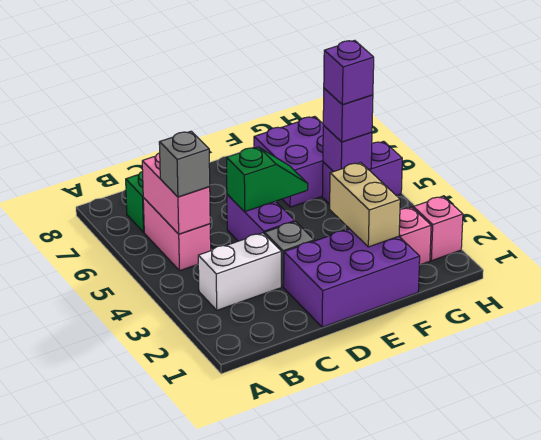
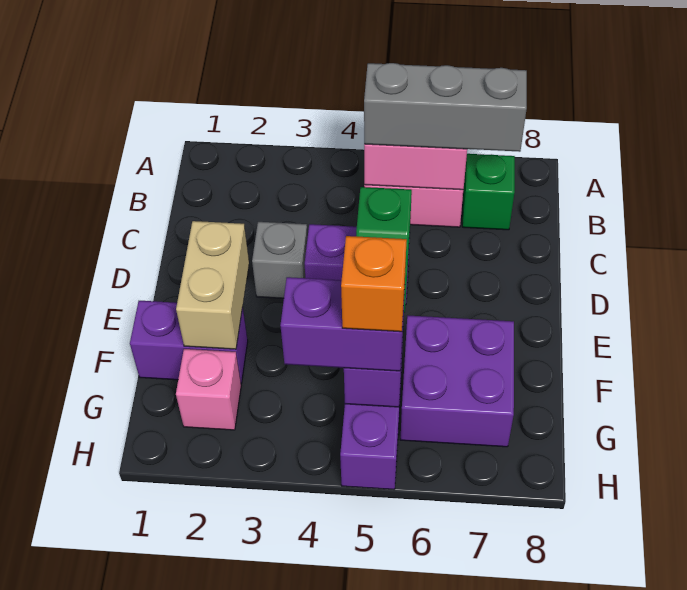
white brick B3:C3 level 1 -> none
grey brick B5 level 3 -> grey brick B5:B7 level 3
purple brick D1:F2 level 1 -> purple brick F1:F2 level 1
tan brick F2:F3 level 2 -> tan brick E2:F2 level 2
purple brick G5 level 3 -> purple brick G4:G5 level 3
purple brick G5 level 4 -> orange brick G5 level 4
pink brick H2 level 1 -> none

